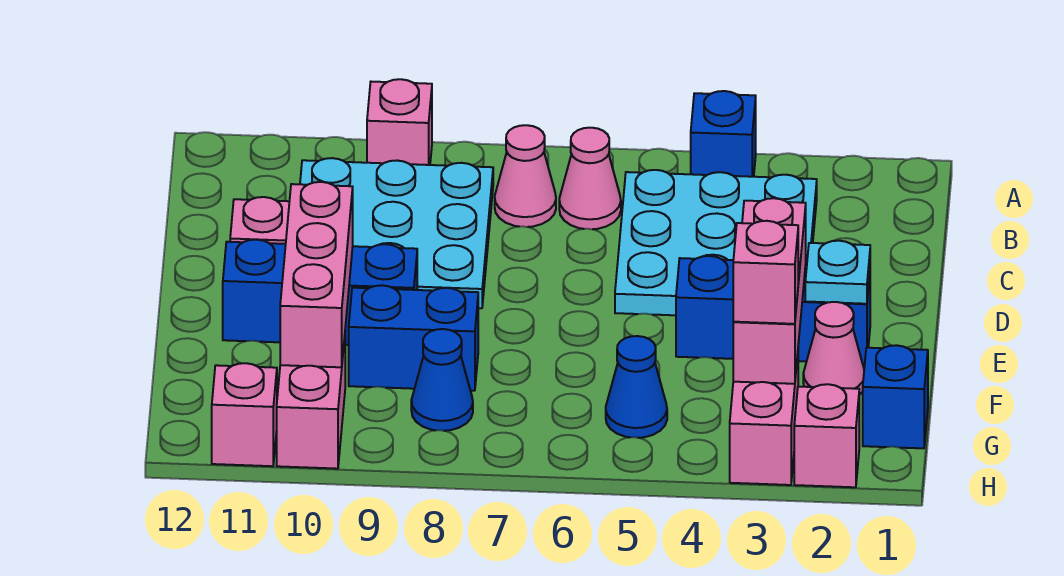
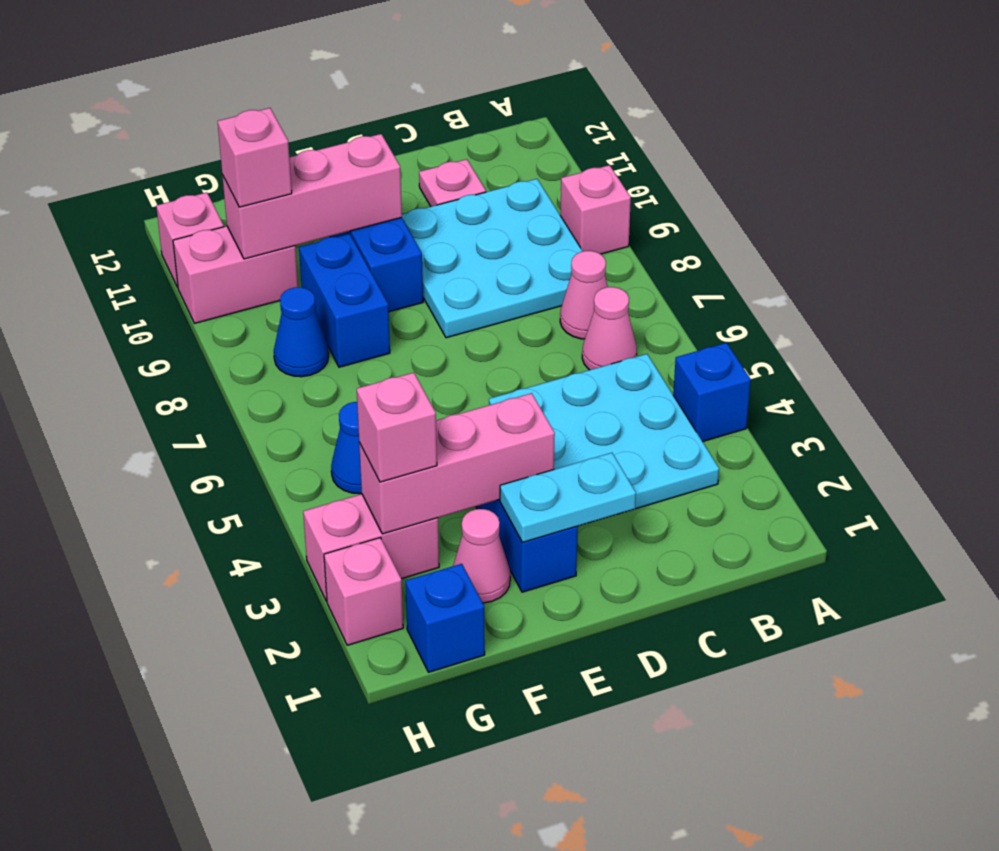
cyan plate E2 level 2 -> cyan plate D2:E2 level 2
none -> pink brick G10 level 3

